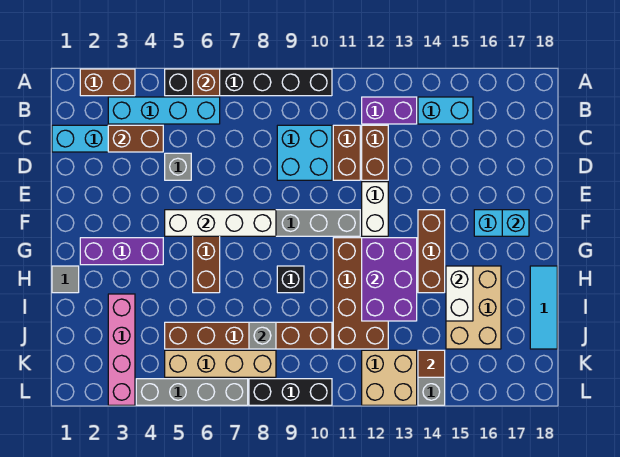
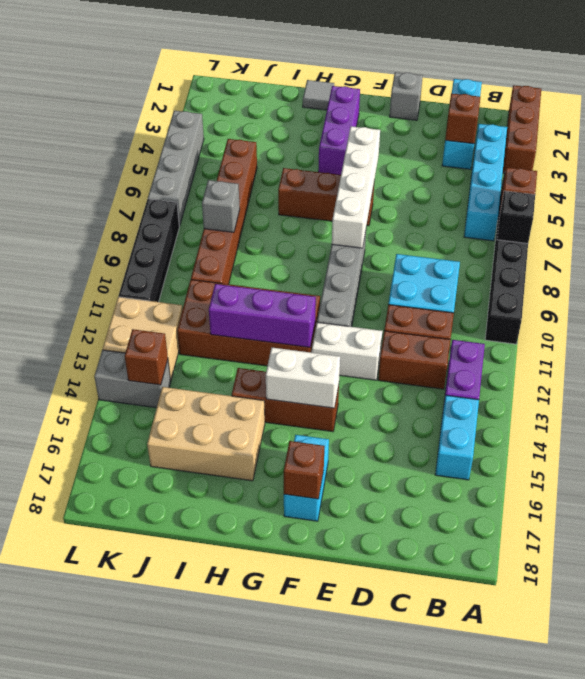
brown brick A2:A3 level 1 -> brown brick A1:A3 level 1
brown brick C3:C4 level 2 -> brown brick C3 level 2
grey brick D5 level 1 -> grey brick E1 level 1
cyan brick F17 level 2 -> brown brick F17 level 2
purple brick G12:I13 level 2 -> purple brick G12:I12 level 2
black brick H9 level 1 -> black brick A7 level 2
white brick H15:I15 level 2 -> white brick F14:G14 level 2
cyan tile H18:J18 level 1 -> none
pink brick I3:L3 level 1 -> none
tan brick K5:K8 level 1 -> none
brown tile K14 level 2 -> brown brick K14 level 2
black brick L8:L10 level 1 -> black brick L8:L11 level 1

